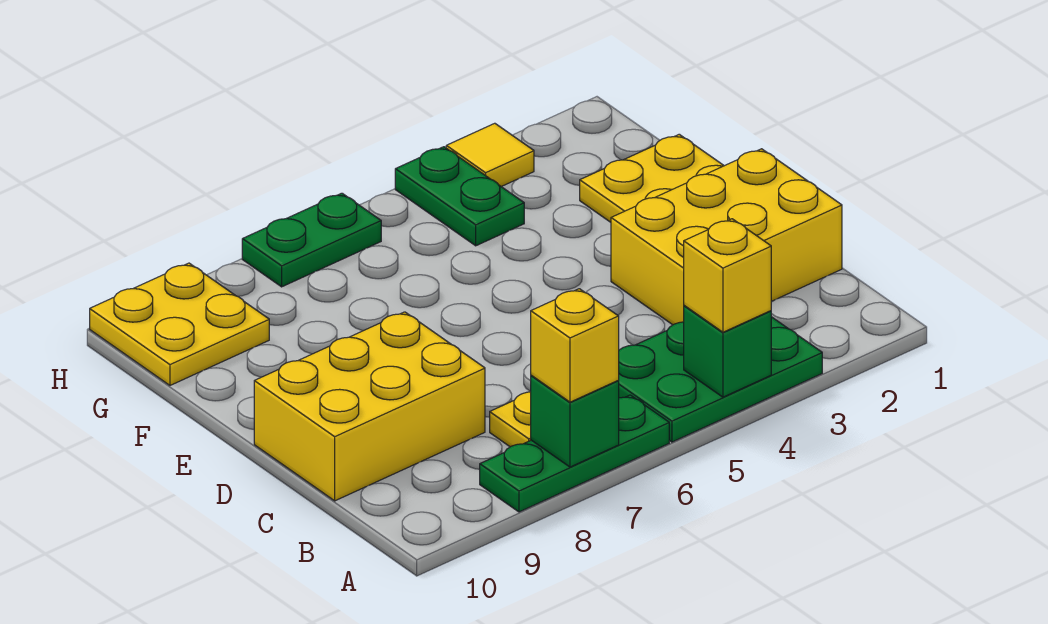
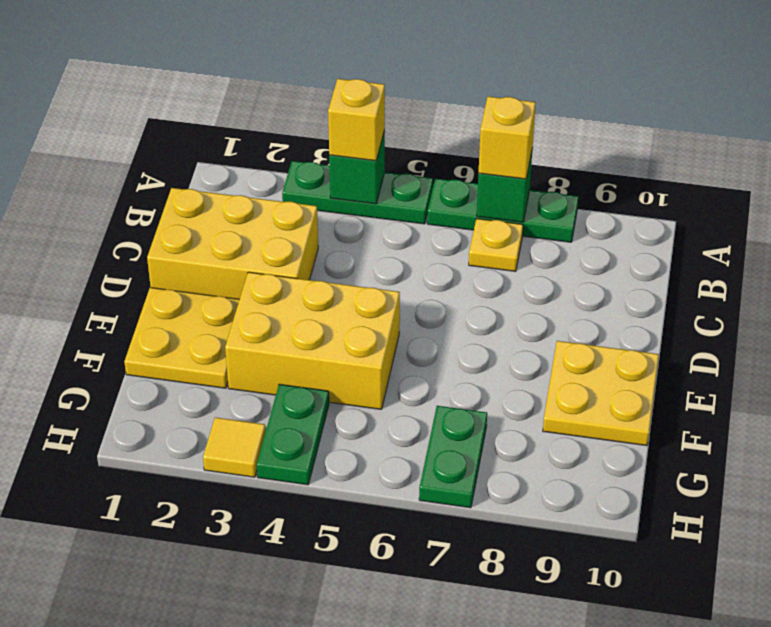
green plate A3:B5 level 1 -> green plate A3:A5 level 1
yellow brick C8:D10 level 1 -> yellow brick E3:F5 level 1
yellow plate G9:H10 level 1 -> yellow plate E9:F10 level 1
green plate H6:H7 level 1 -> green plate G7:H7 level 1

